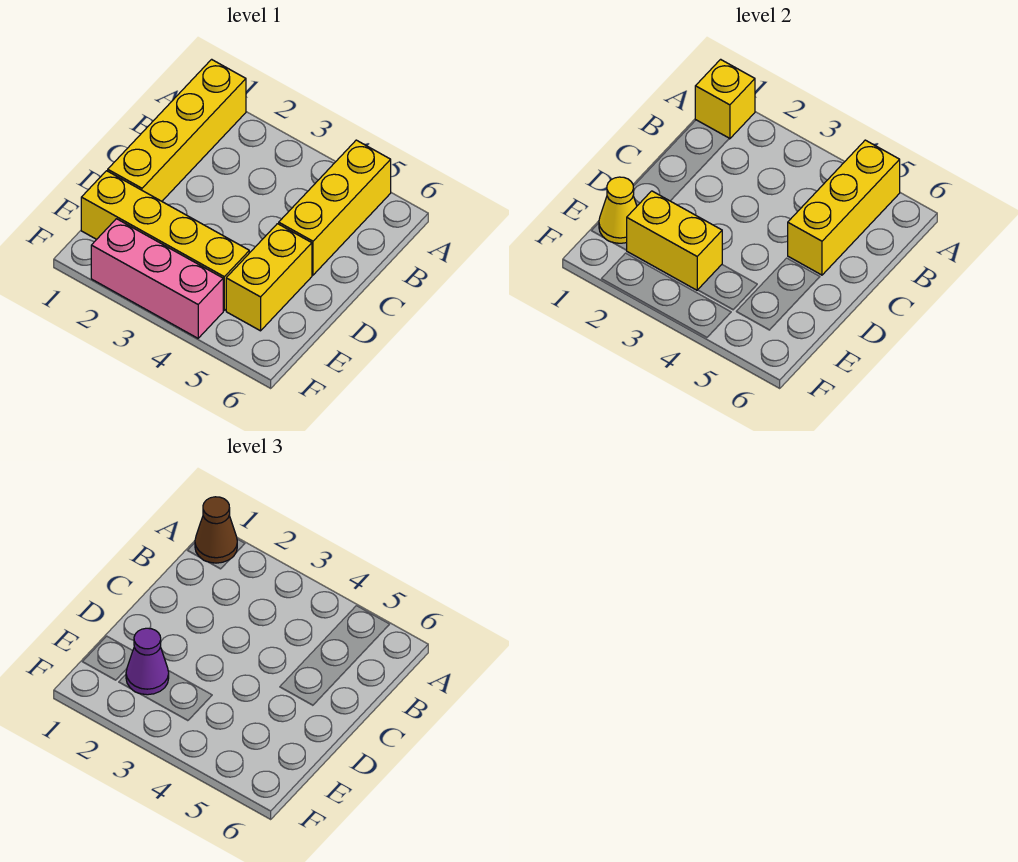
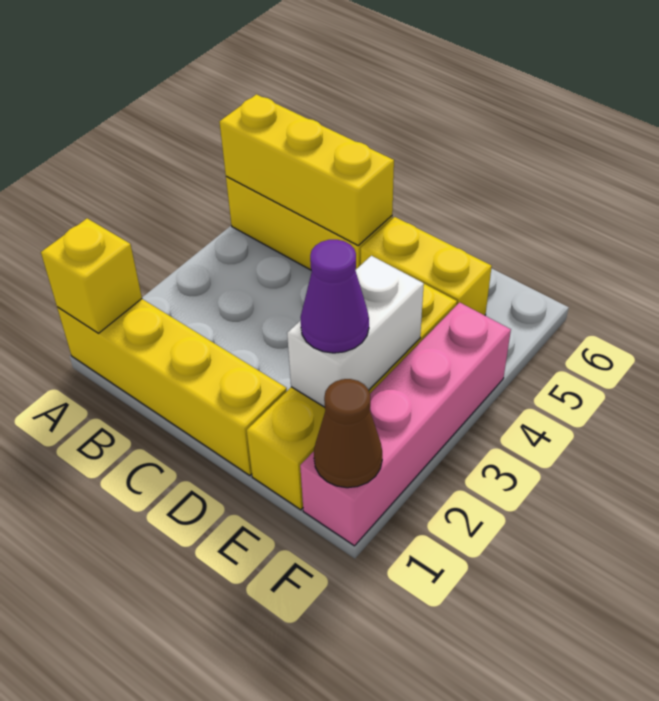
brown cone A1 level 3 -> brown cone F1 level 2
yellow cone E1 level 2 -> none
yellow brick E2:E3 level 2 -> white brick E2:E3 level 2
pink brick F2:F4 level 1 -> pink brick F1:F4 level 1

